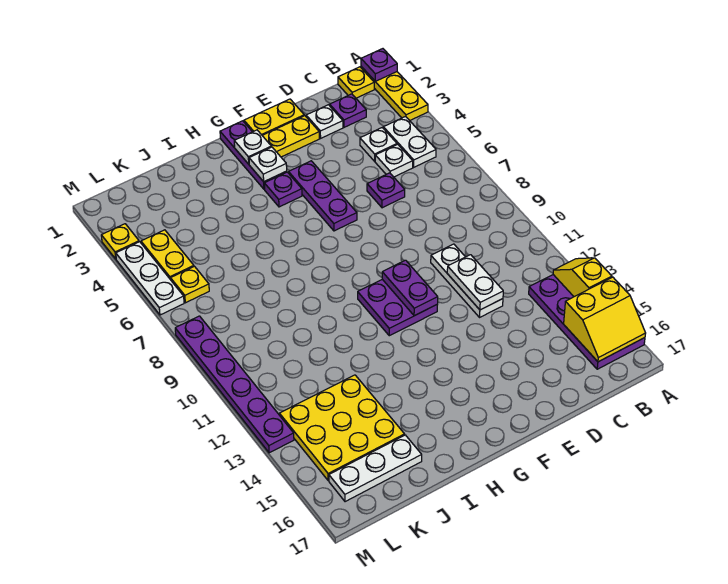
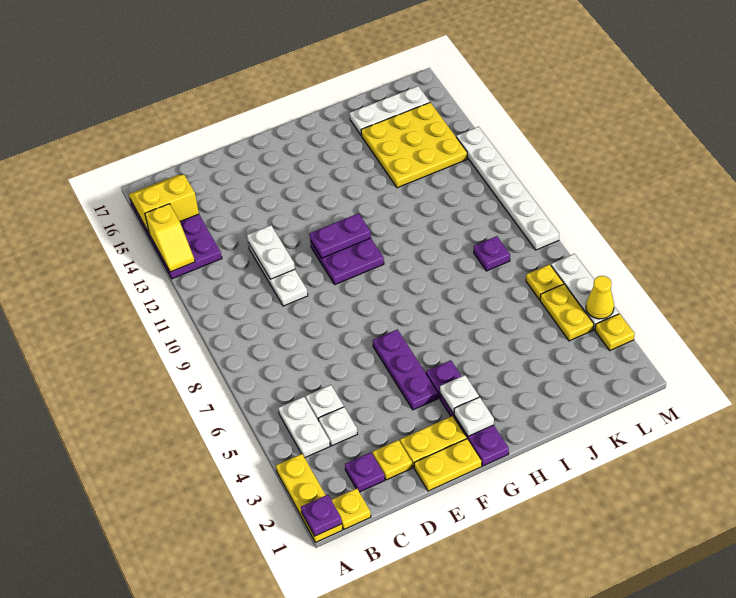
white plate D2 level 1 -> yellow plate D2 level 1
purple plate D6 level 1 -> purple plate K8 level 1
purple plate F10:F11 level 2 -> purple plate F11:G11 level 2
none -> yellow cone M4 level 2
purple plate M8:M13 level 1 -> white plate M8:M13 level 1

